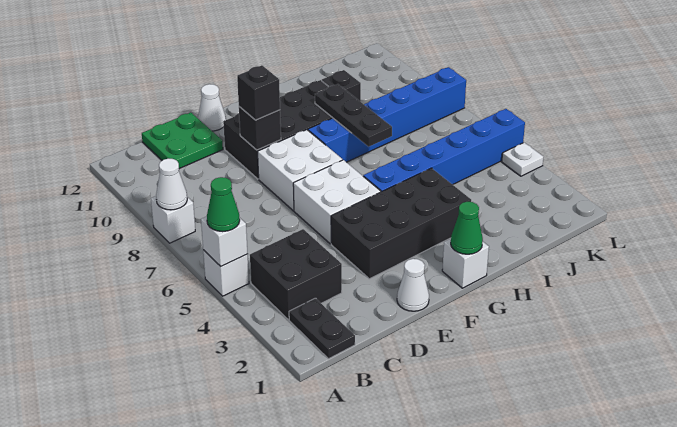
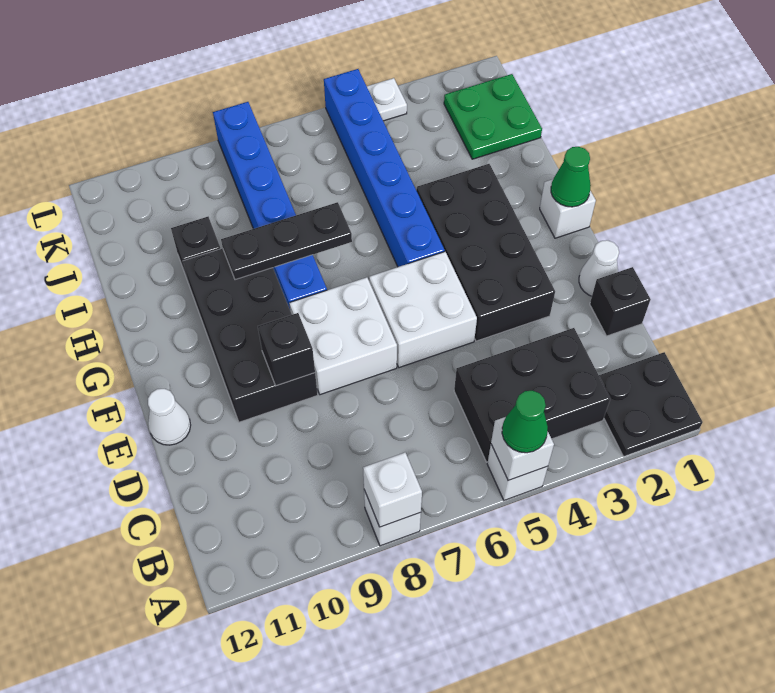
white cone A8 level 2 -> white brick A8 level 2
black plate B1:B2 level 1 -> black plate A1:B2 level 1
black brick B3:C4 level 1 -> black brick B3:C5 level 1
green plate C11:D12 level 1 -> green plate J1:K2 level 1
black brick E9 level 3 -> black brick D1 level 1

